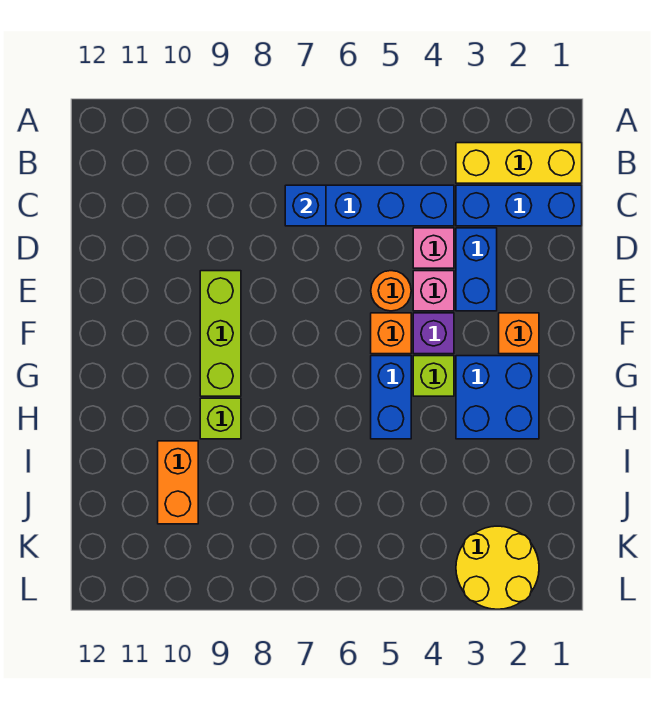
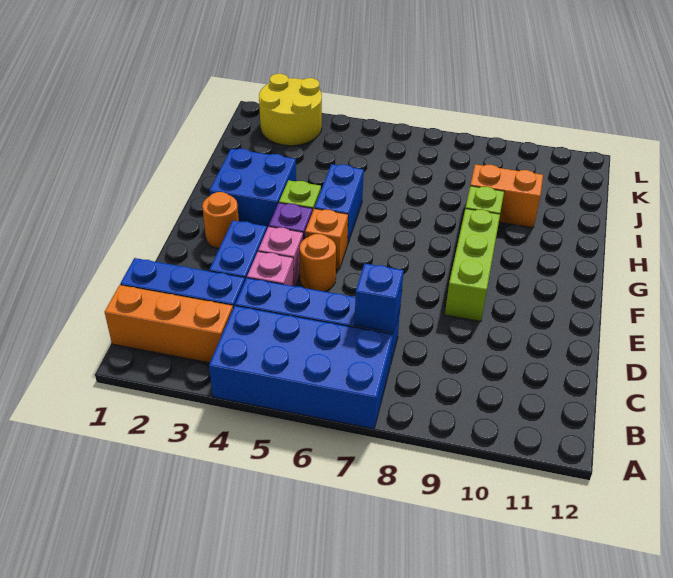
none -> blue brick A4:B7 level 1
yellow brick B1:B3 level 1 -> orange brick B1:B3 level 1
orange brick F2 level 1 -> orange round brick F2 level 1
orange brick I10:J10 level 1 -> orange brick I9:I10 level 1

